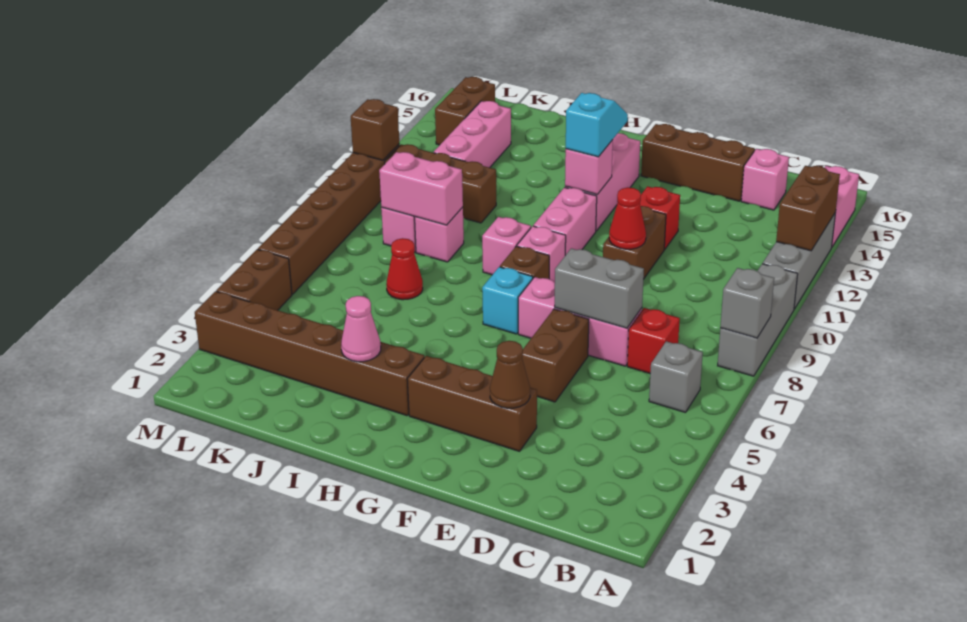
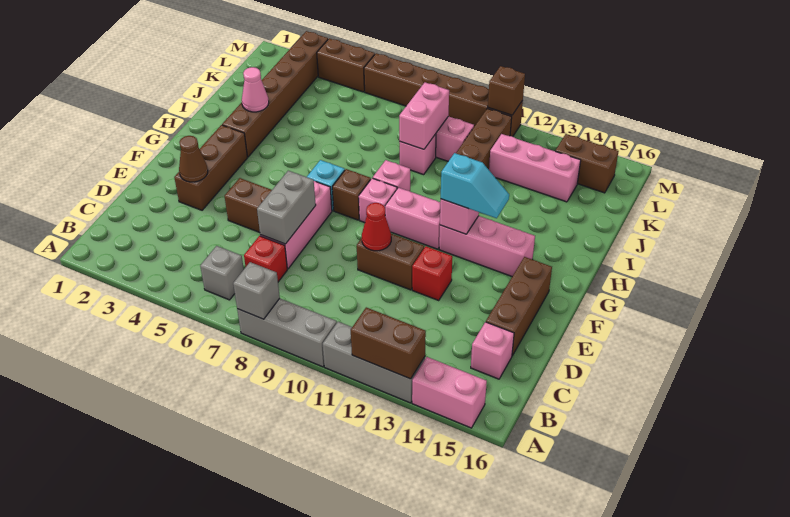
red cone J7 level 1 -> none

